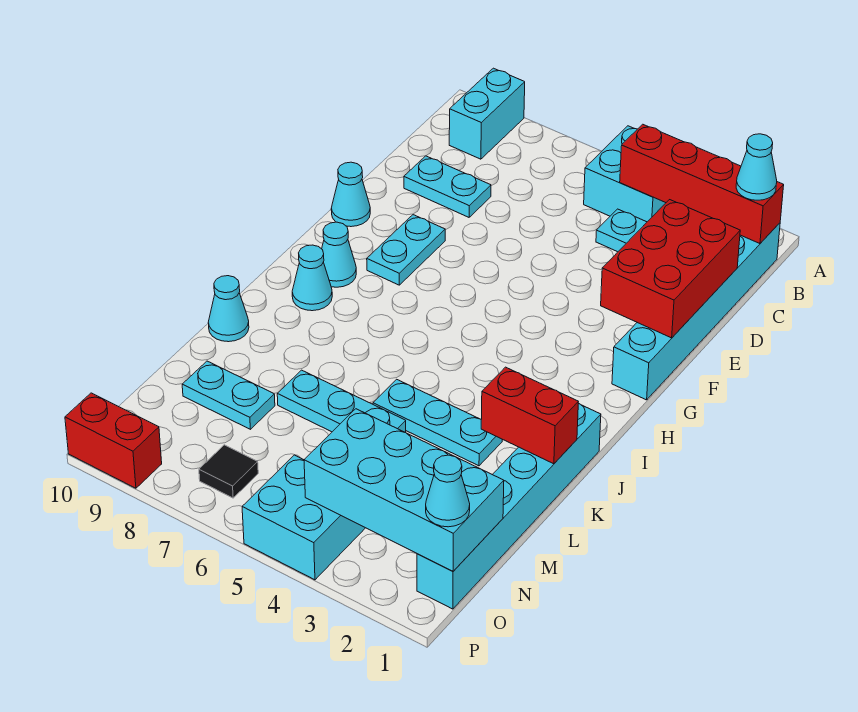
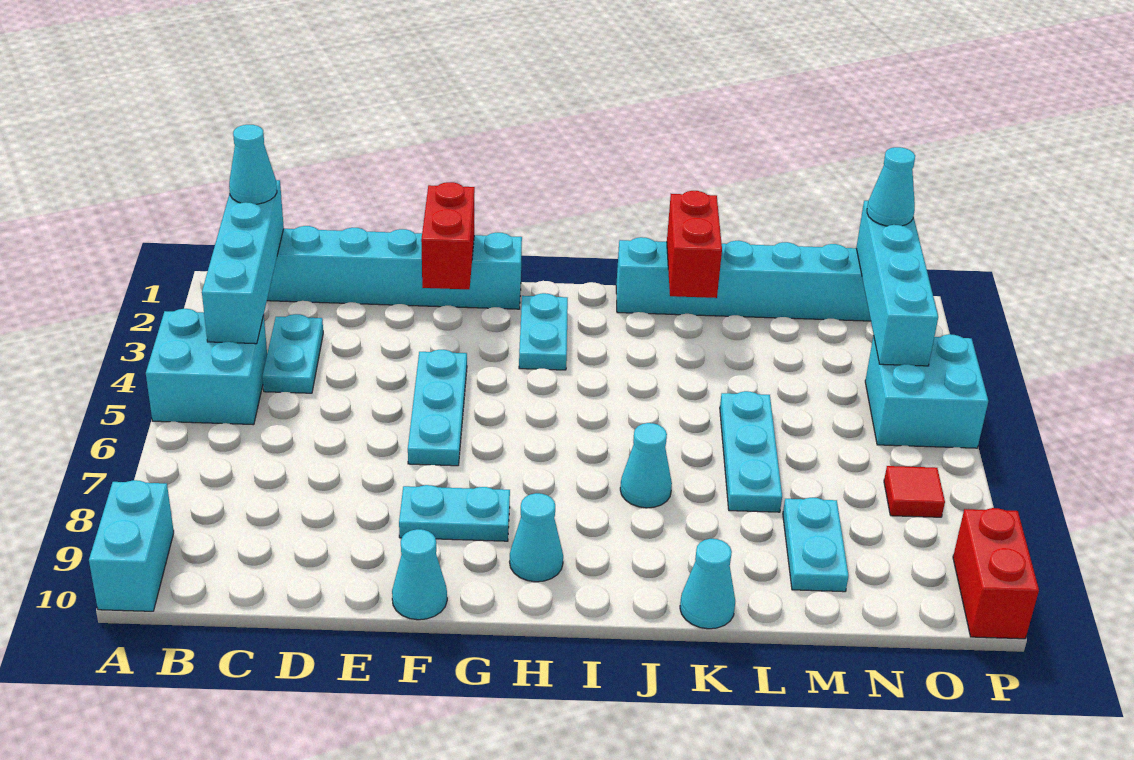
cyan brick A9:B9 level 1 -> cyan brick A9:A10 level 1
red brick B1:B4 level 2 -> cyan brick B1:B4 level 2
red brick D1:F2 level 2 -> red brick F1:F2 level 2
cyan plate D8:D9 level 1 -> cyan plate H2:H3 level 1
cyan cone I9 level 1 -> cyan cone J7 level 1
cyan plate K3:K5 level 1 -> cyan plate F4:F6 level 1
cyan brick N1:O4 level 2 -> cyan brick O1:O4 level 2
black tile O7 level 1 -> red tile O7 level 1

